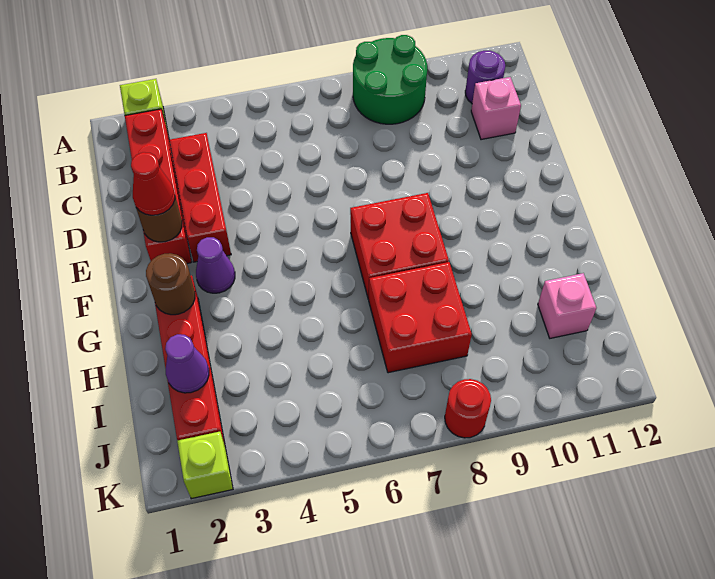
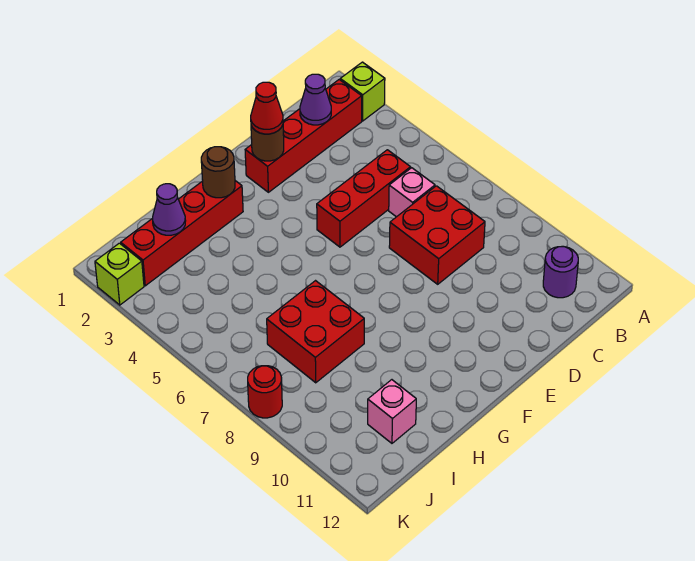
green round brick A8:B9 level 1 -> none
red brick C3:E3 level 1 -> red brick C5:E5 level 1
pink brick C11 level 1 -> pink brick C6 level 1
purple cone F3 level 1 -> purple cone C2 level 2
red brick F7:G8 level 1 -> red brick C7:D8 level 1

